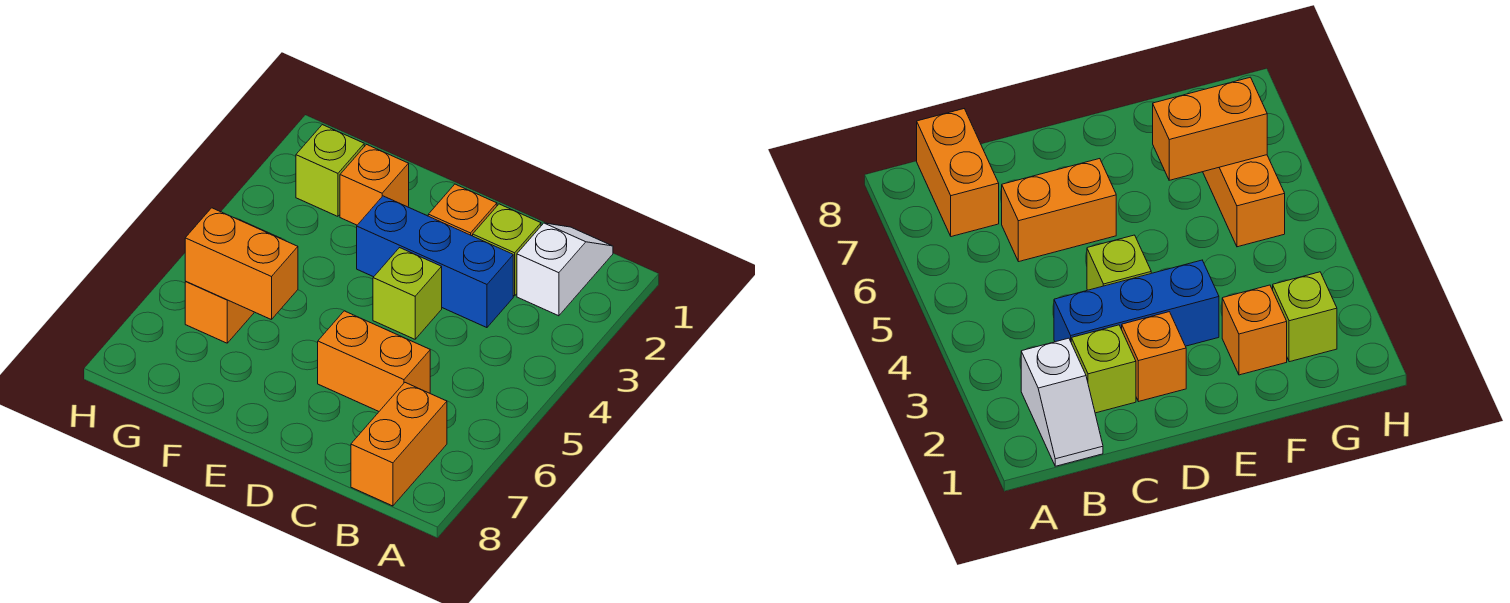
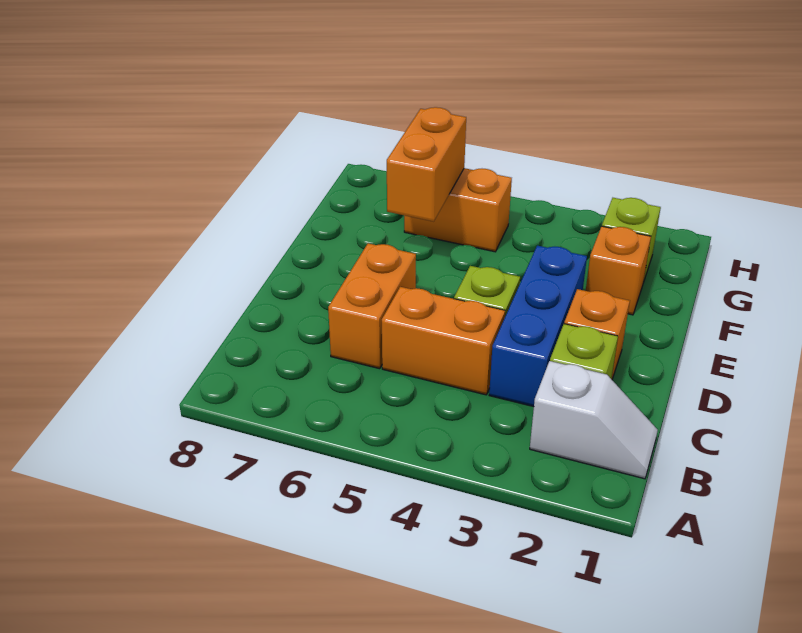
orange brick B7:B8 level 1 -> orange brick C4:C5 level 1

